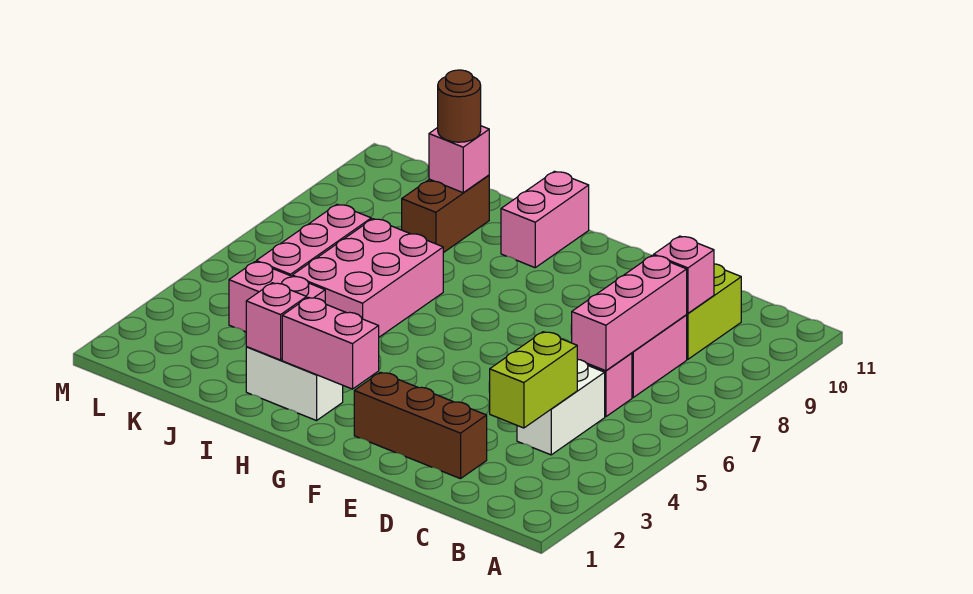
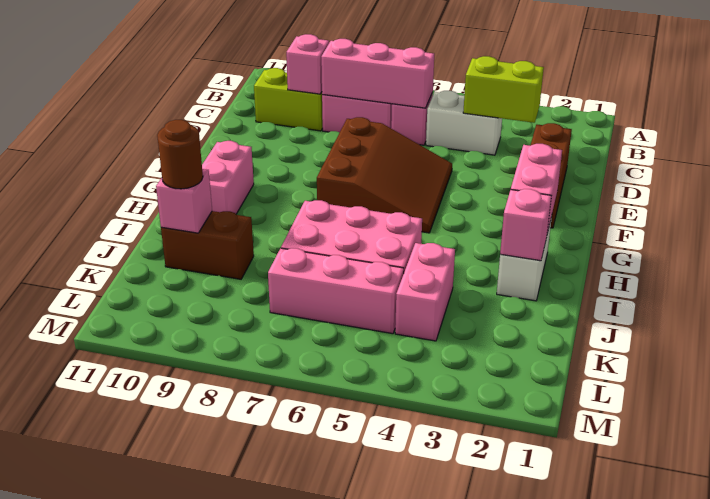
none -> brown slope E5:G7 level 1 top 7
pink brick H10:H11 level 1 -> pink brick G10:H10 level 1

